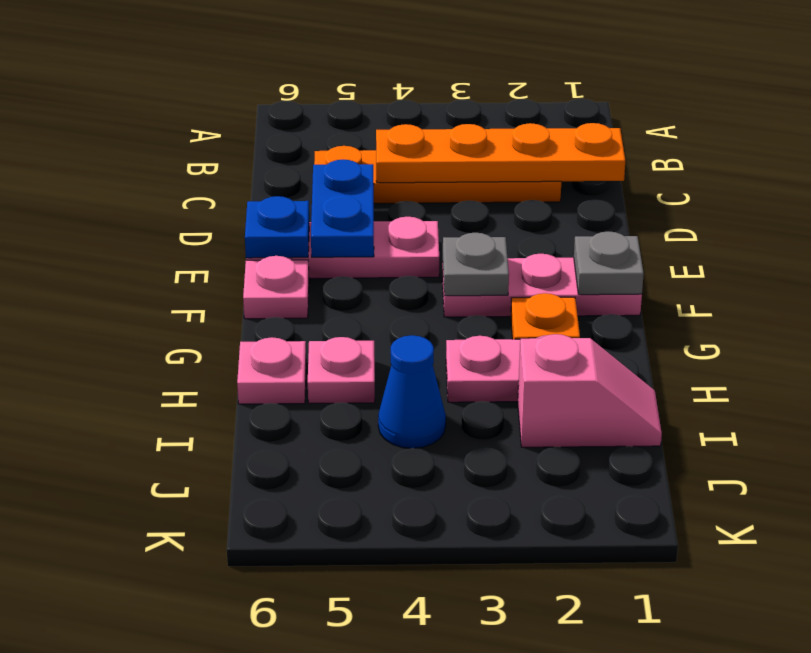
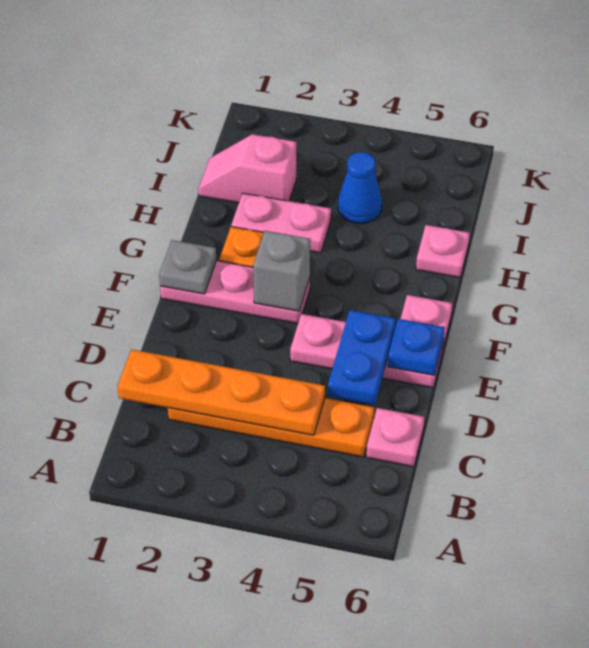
grey plate F3 level 2 -> grey brick F3 level 2
pink plate H5 level 1 -> pink plate C6 level 1

